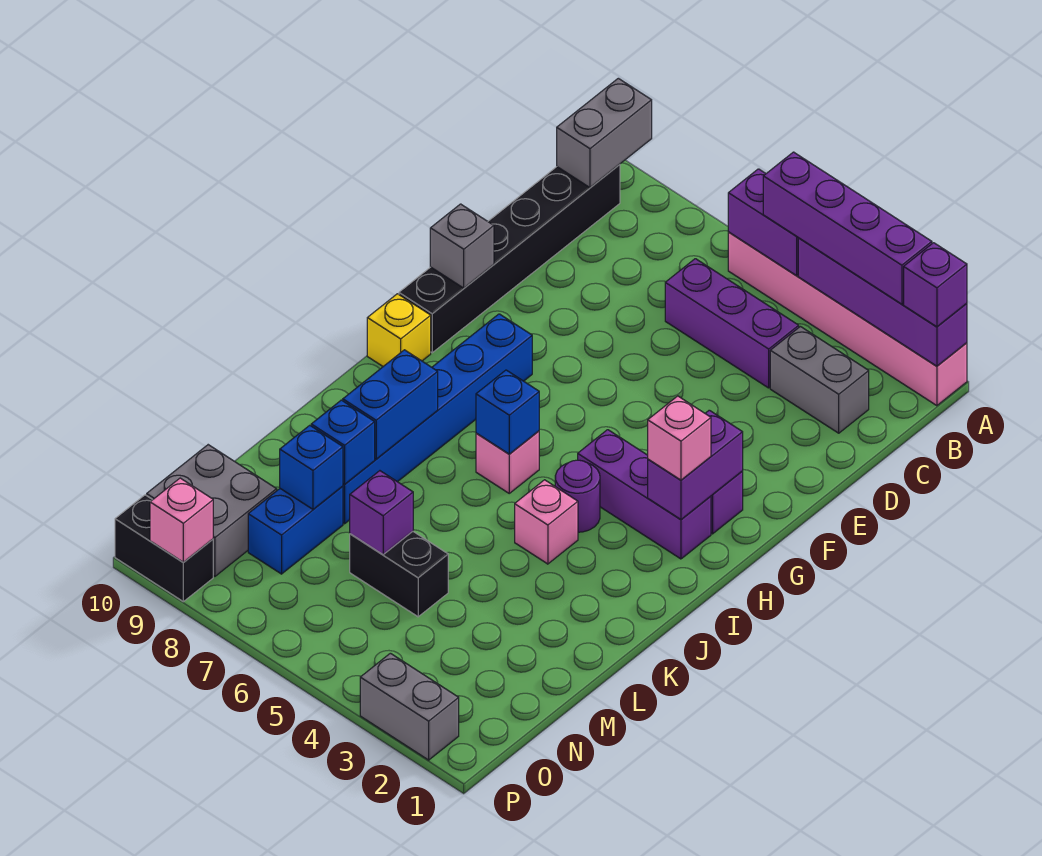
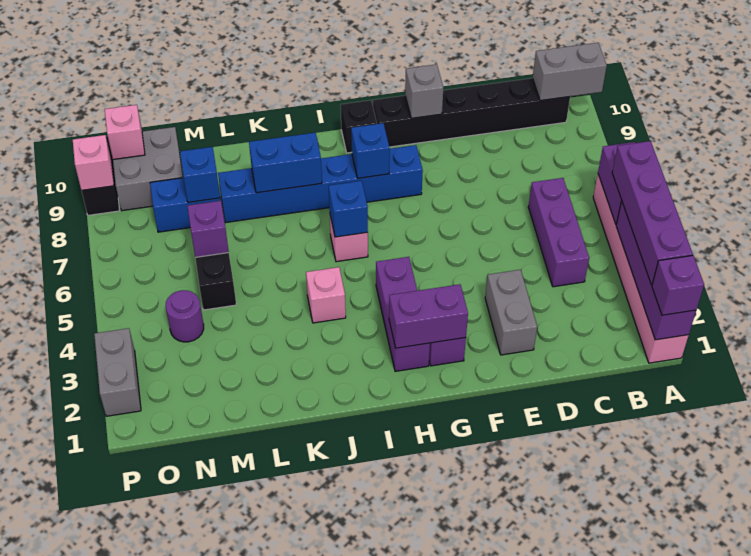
grey brick C2:C3 level 1 -> grey brick E2:E3 level 1
pink brick H2 level 3 -> pink brick O10 level 2
yellow brick H10 level 1 -> black brick H10 level 1
purple round brick I4 level 1 -> purple round brick N4 level 1
blue brick L8 level 2 -> blue brick H8 level 2

